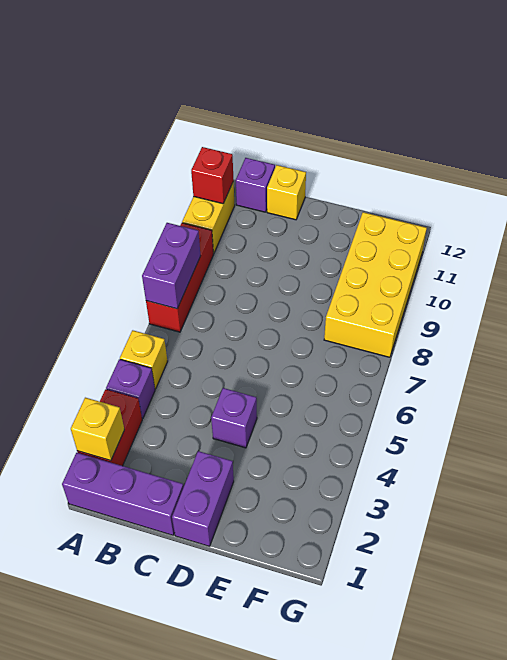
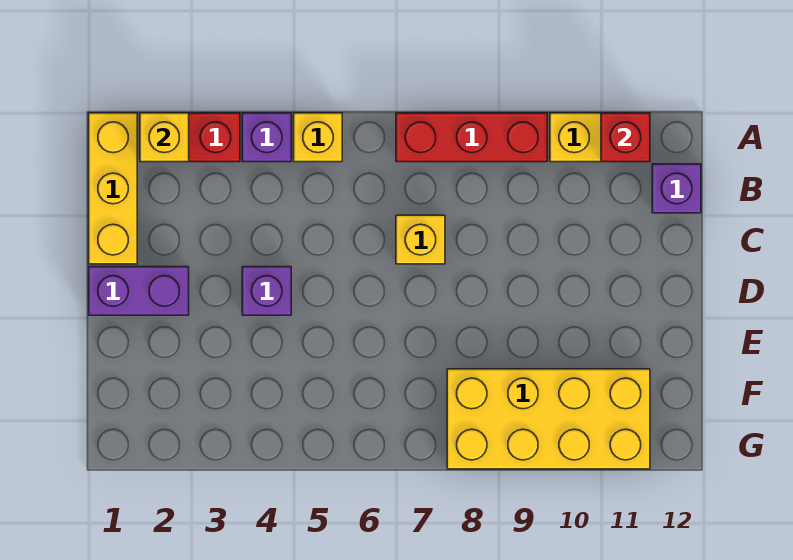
purple brick A1:C1 level 1 -> yellow brick A1:C1 level 1
purple brick A7:A8 level 2 -> none
yellow brick C12 level 1 -> yellow brick C7 level 1

